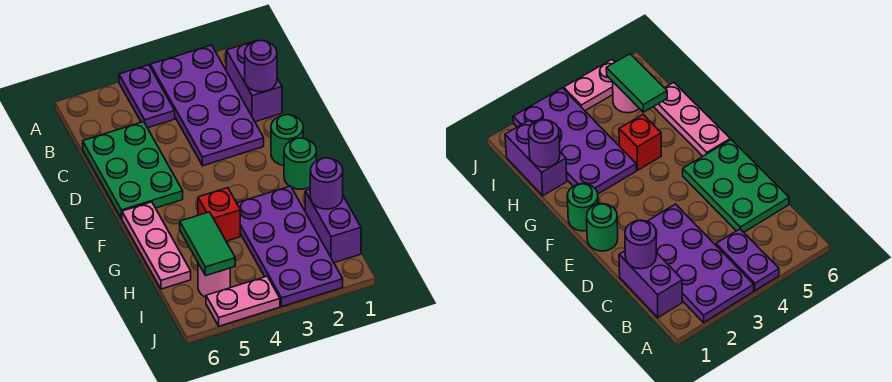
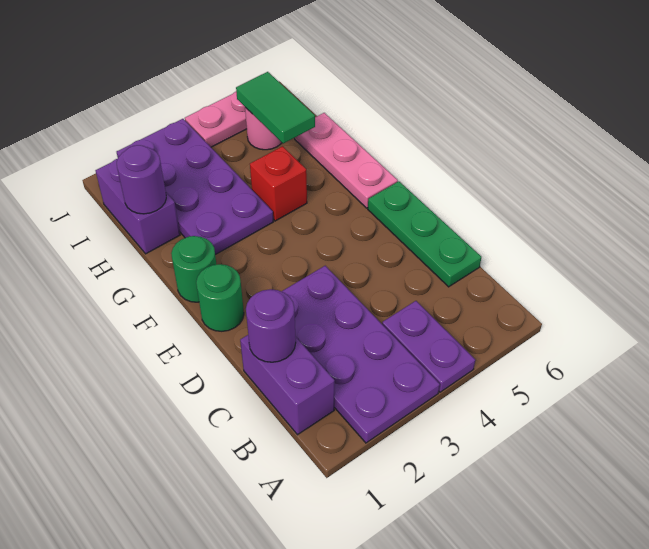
green plate C5:E6 level 1 -> green plate C6:E6 level 1

